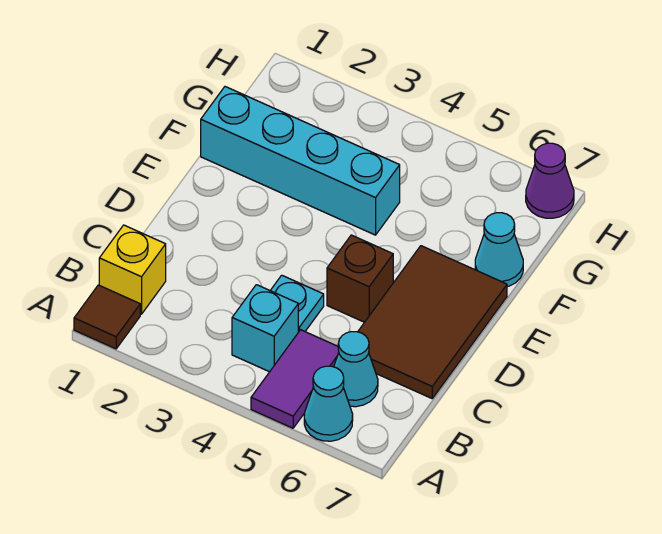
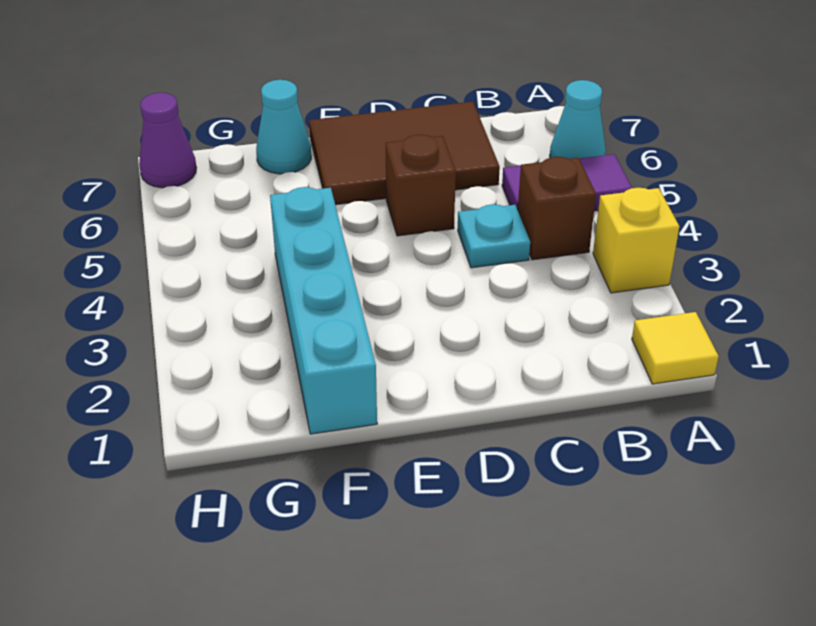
brown tile A1 level 1 -> yellow tile A1 level 1
yellow brick B1 level 1 -> yellow brick A3 level 1
cyan brick B4 level 1 -> brown brick B4 level 1
cyan cone B6 level 1 -> none

